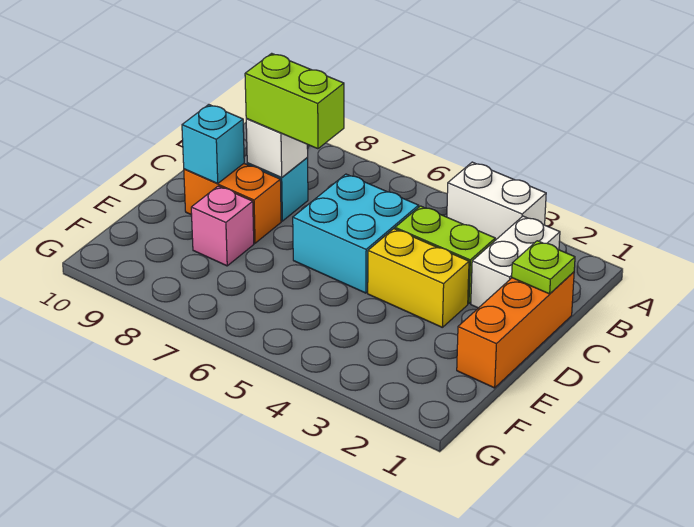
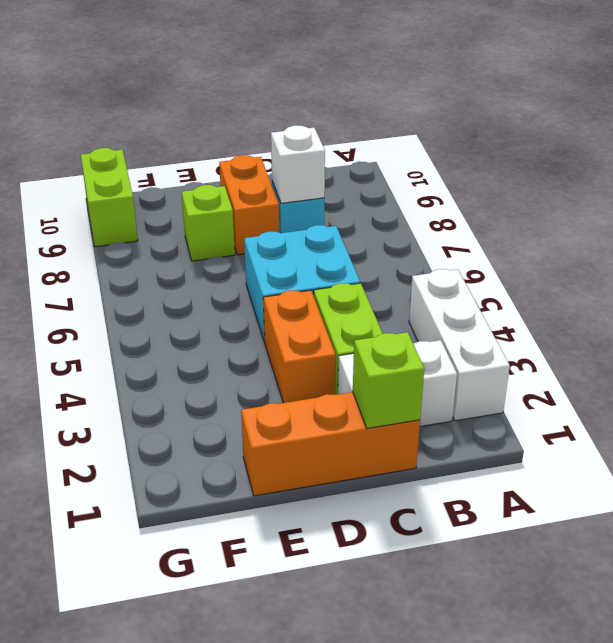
white brick A3:A4 level 1 -> white brick A2:A4 level 1
lime plate C1 level 2 -> lime brick C1 level 2
lime brick C7:C8 level 3 -> lime brick G9:G10 level 1
yellow brick D3:D4 level 1 -> orange brick D3:D4 level 1
cyan brick D9 level 2 -> none
pink brick E8 level 1 -> lime brick E8 level 1

